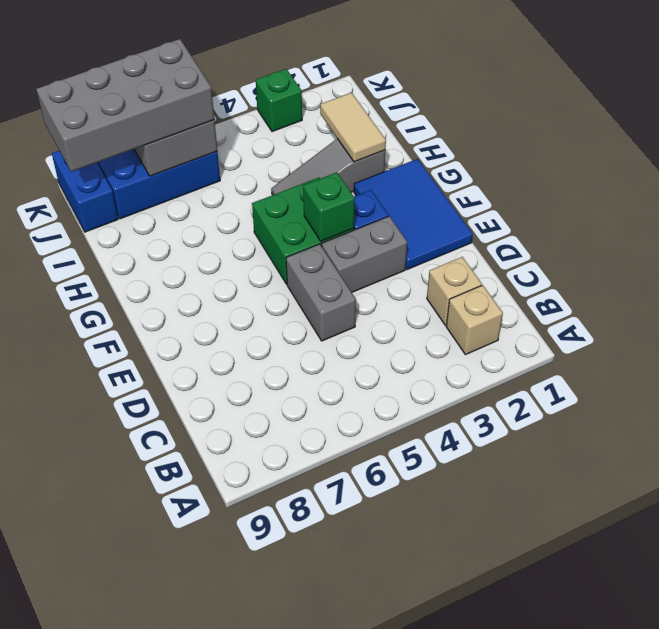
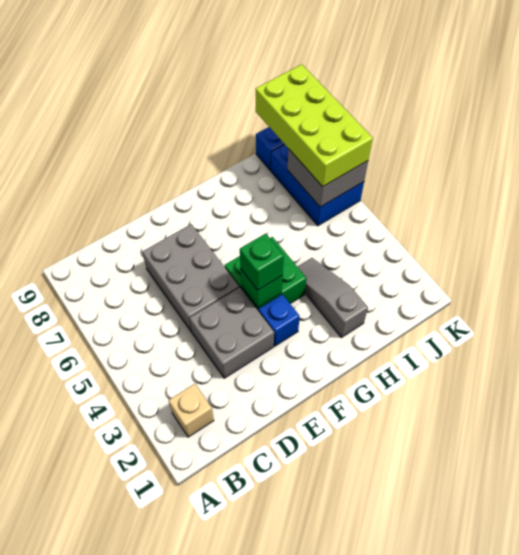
tan brick C2 level 1 -> none
grey brick D5:E5 level 1 -> grey brick D5:E7 level 1
blue tile E1:G2 level 1 -> none
grey brick E3:E4 level 1 -> grey brick D3:E4 level 1
tan tile H2:I2 level 2 -> none
grey brick J6:K9 level 3 -> lime brick J6:K9 level 3
green brick K3 level 1 -> green brick F4 level 3

